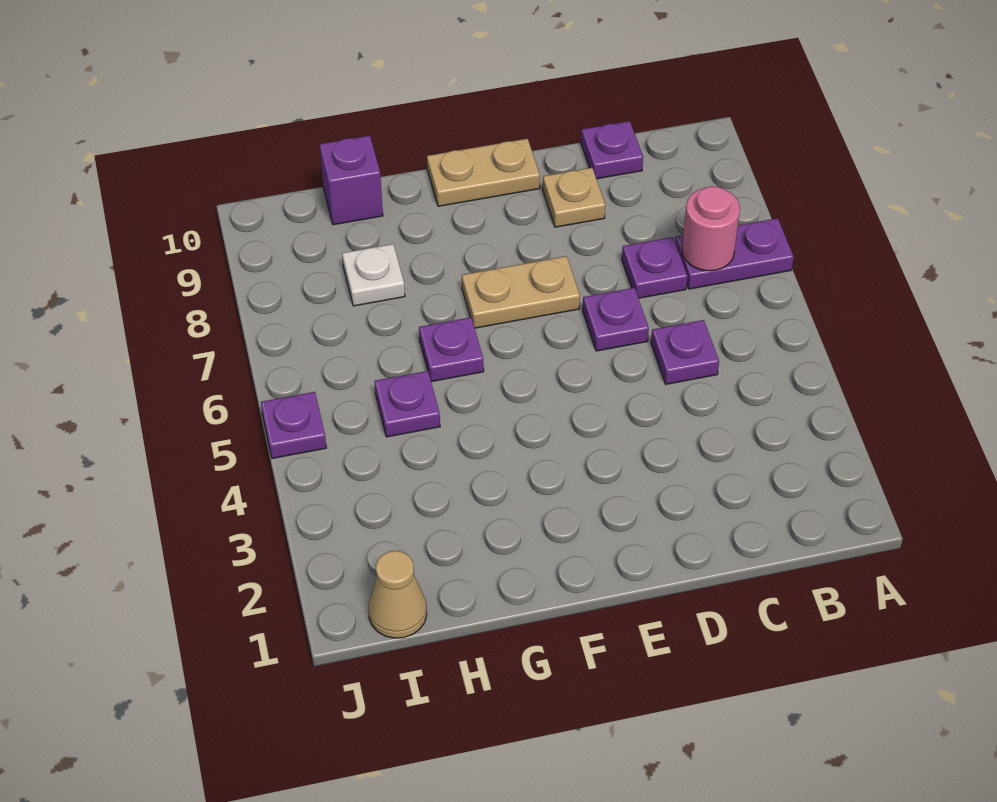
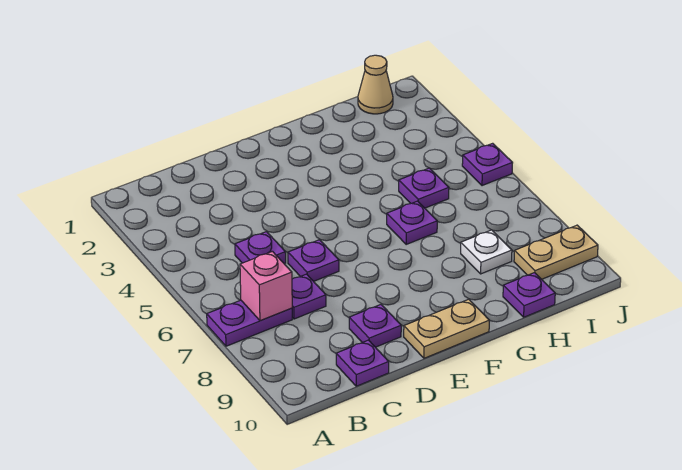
pink round brick B7 level 2 -> pink brick B7 level 2
tan plate D9 level 1 -> purple plate D9 level 1
tan plate E7:F7 level 1 -> tan plate I9:J9 level 1
purple brick H10 level 1 -> purple plate H10 level 1

